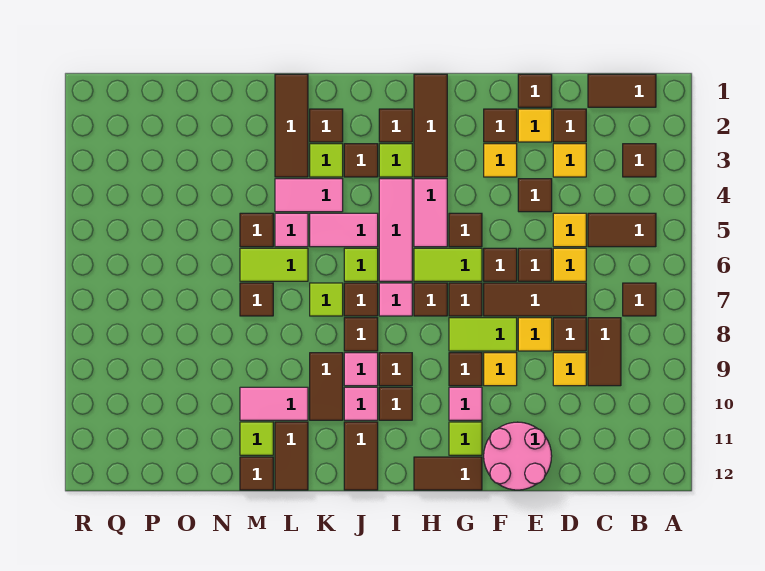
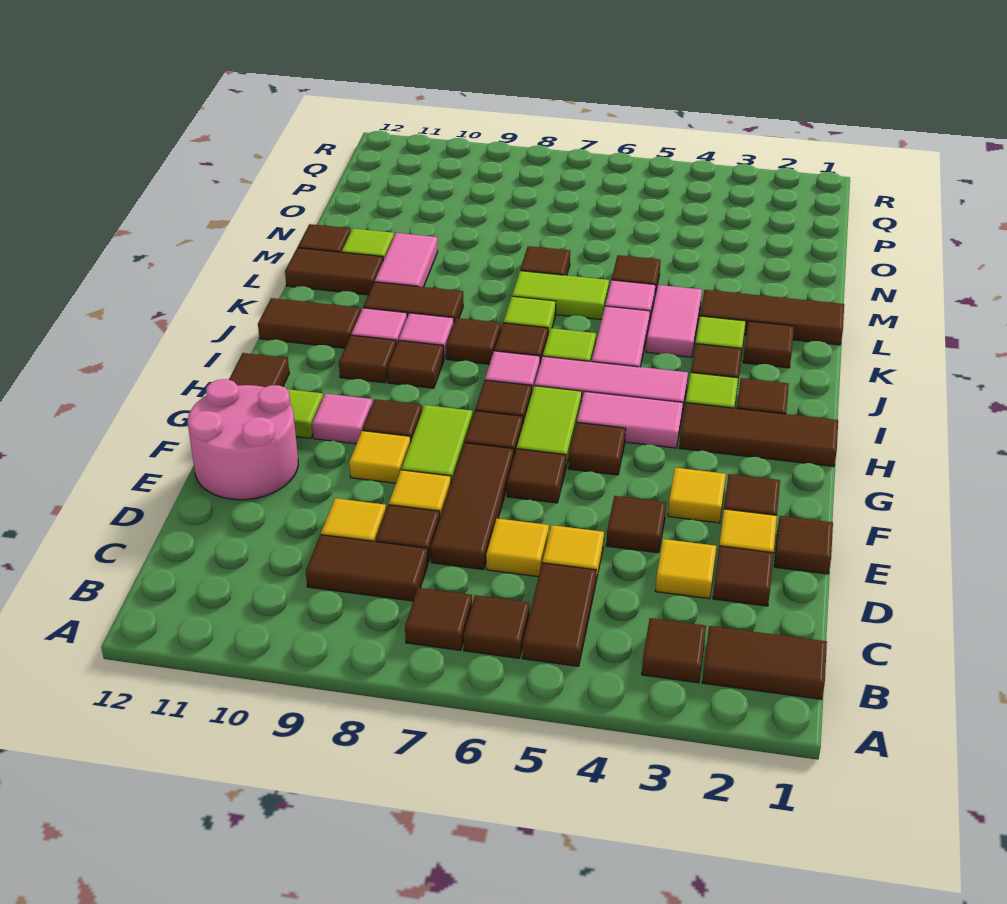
brown tile B1:C1 level 1 -> brown tile B1:B2 level 1
brown tile E6 level 1 -> brown tile B6 level 1
lime tile L6:M6 level 1 -> lime tile L6:L7 level 1

